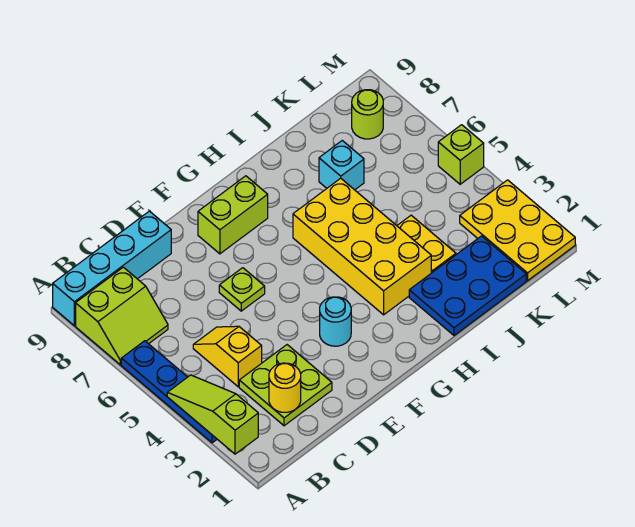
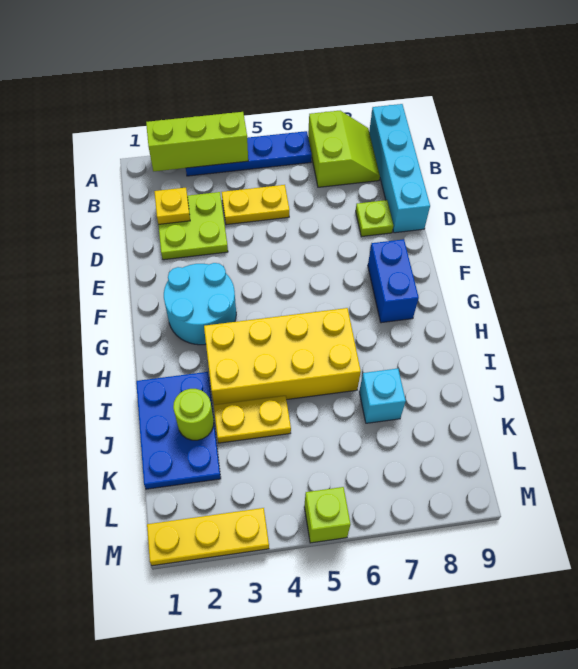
lime slope A2:A4 level 2 top 2 -> lime brick A2:A4 level 2
lime slope A7:B8 level 1 top 8 -> lime slope A7:B8 level 1 top 7
yellow round brick C2 level 2 -> yellow plate C2 level 2
yellow slope C4:C5 level 1 top 4 -> yellow plate C4:C5 level 1
lime plate E6 level 1 -> lime plate D8 level 1
cyan round brick F3 level 1 -> cyan round brick F2:G3 level 1
lime brick F8:G8 level 1 -> blue brick F8:G8 level 1
yellow plate L1:M3 level 1 -> yellow plate M1:M3 level 1
lime round brick L8 level 1 -> lime round brick J2 level 2

